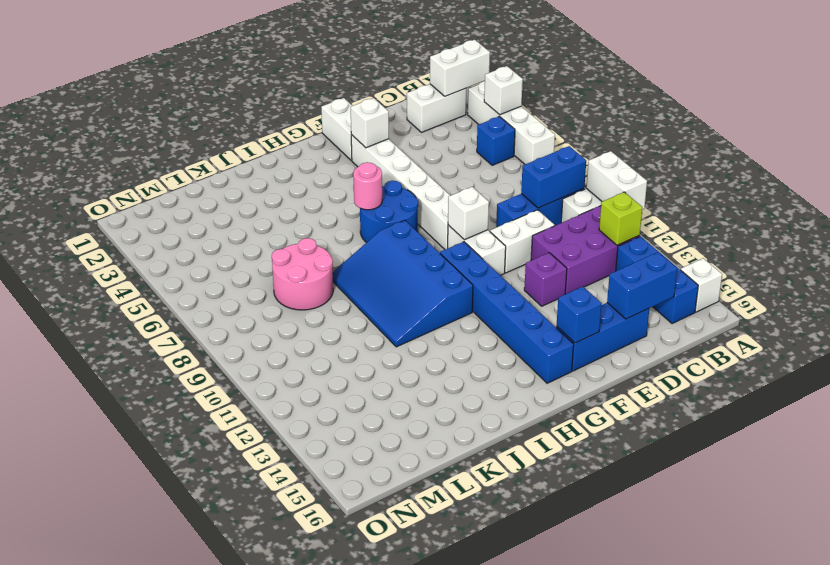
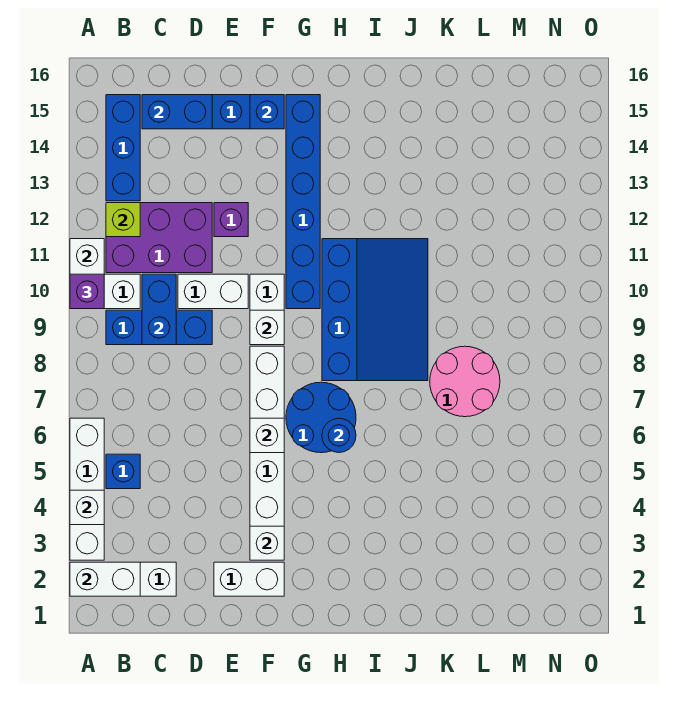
none -> purple brick A10 level 3
white brick A15 level 1 -> white brick F6 level 2
blue brick B9:C9 level 2 -> blue brick C9:C10 level 2
white brick F1:F2 level 1 -> white brick E2:F2 level 1
pink round brick H6 level 2 -> blue round brick H6 level 2

